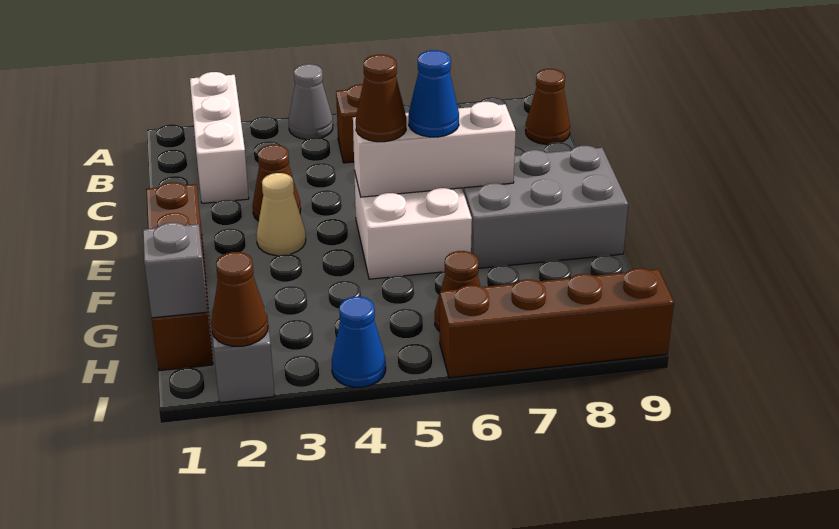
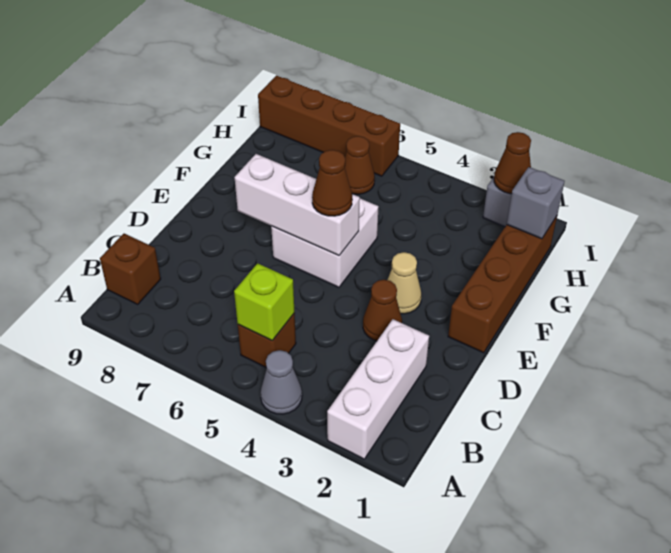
none -> lime brick B5 level 2
brown cone B9 level 1 -> brown brick B9 level 1
blue cone E6 level 3 -> none
grey brick E7:F9 level 1 -> none
blue cone I4 level 1 -> none

